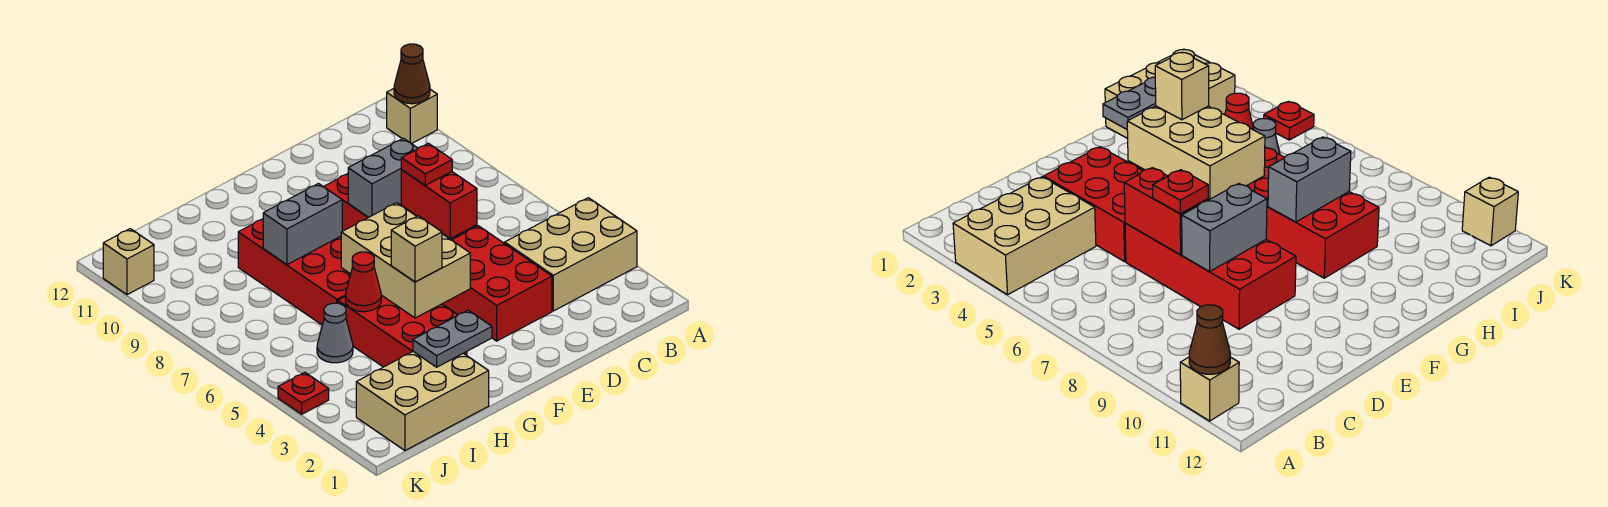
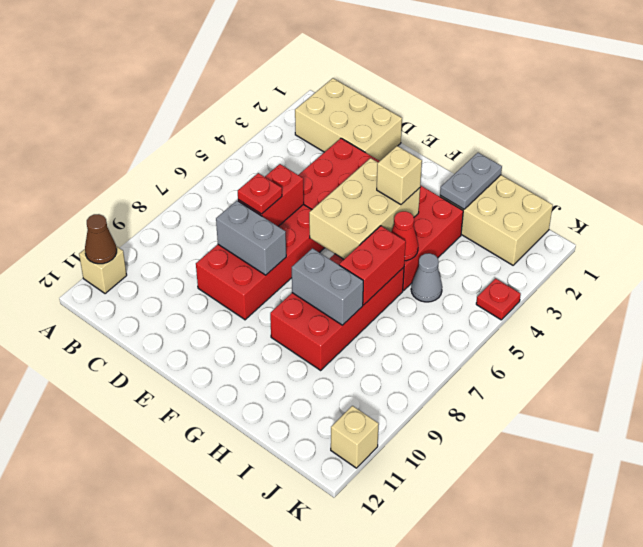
tan brick A3:C4 level 1 -> tan brick B1:D2 level 1
grey plate G2:H2 level 2 -> grey plate H1:H2 level 2
none -> red brick H6:H7 level 2

